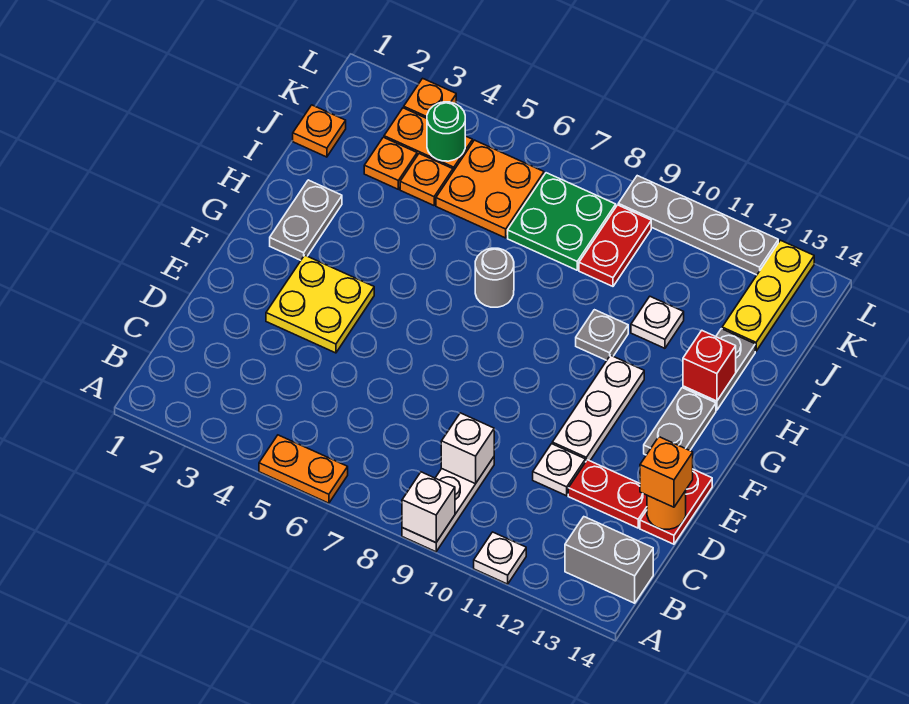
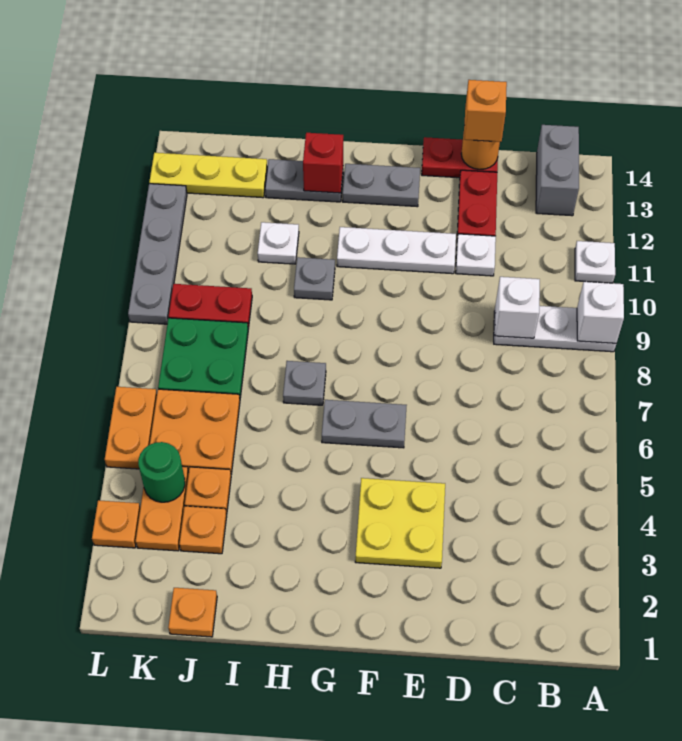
orange plate A5:A6 level 1 -> orange plate L5:L6 level 1
grey plate G2:H2 level 1 -> grey plate F6:G6 level 1
grey round brick H7 level 1 -> grey plate H7 level 1

